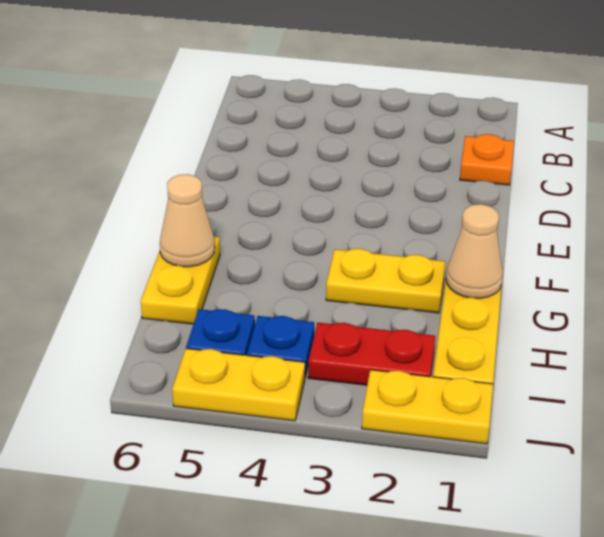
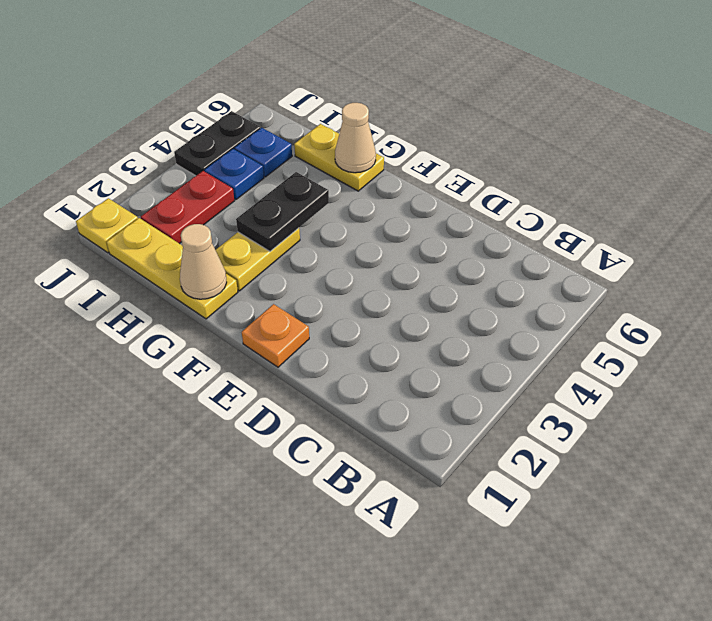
orange plate C1 level 1 -> orange plate E1 level 1
none -> black plate G3:G4 level 2
yellow plate J1:J2 level 1 -> yellow plate J1 level 1
yellow plate J4:J5 level 1 -> black plate J4:J5 level 1

